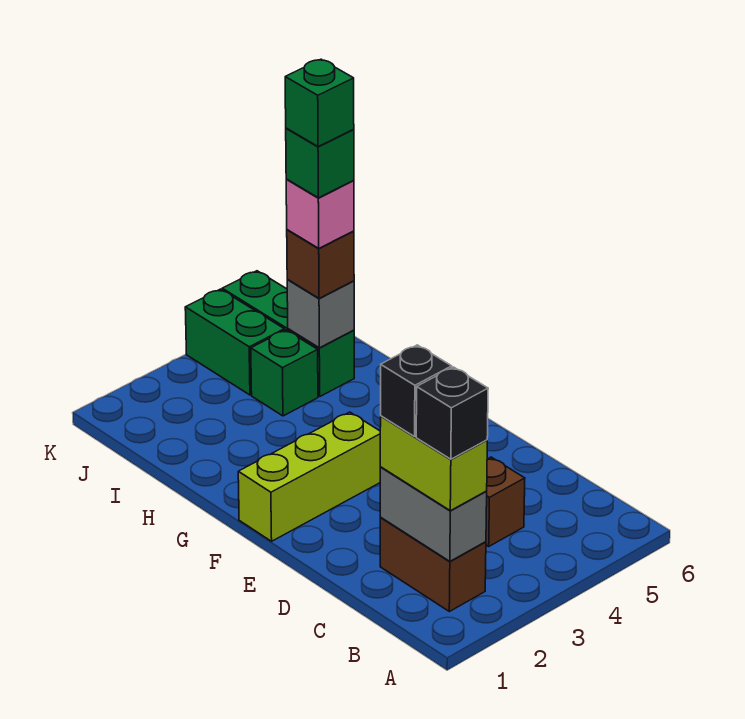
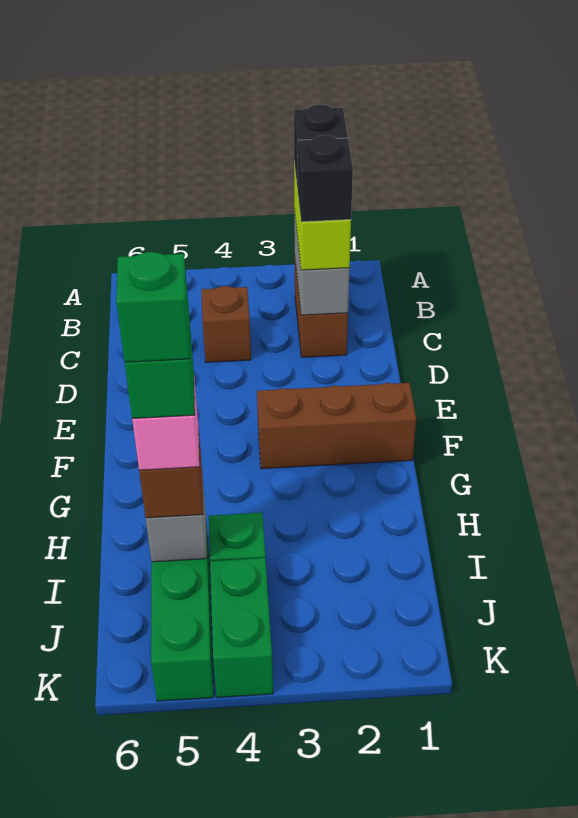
lime brick F1:F3 level 1 -> brown brick F1:F3 level 1

